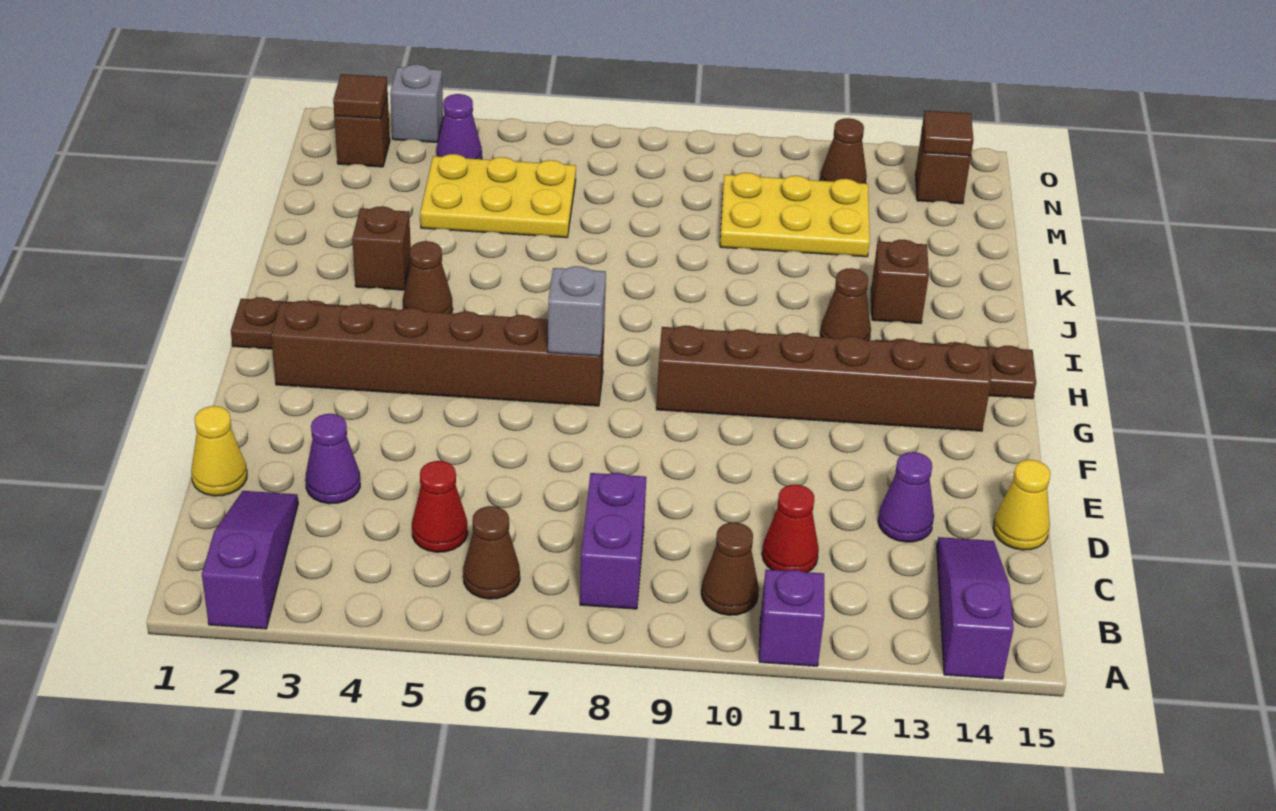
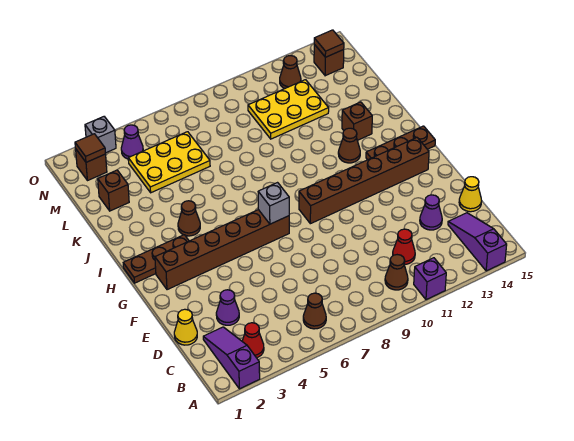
purple brick B8:C8 level 1 -> none
red cone C5 level 1 -> red cone B3 level 1
brown brick J3 level 1 -> brown brick L2 level 1

